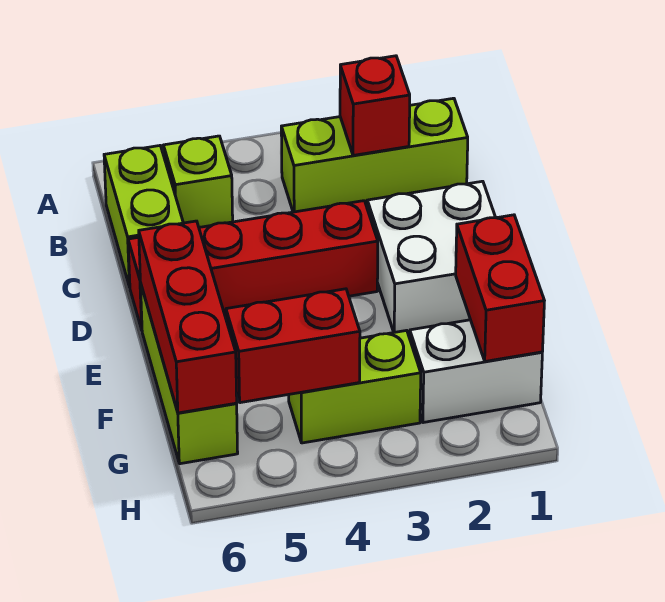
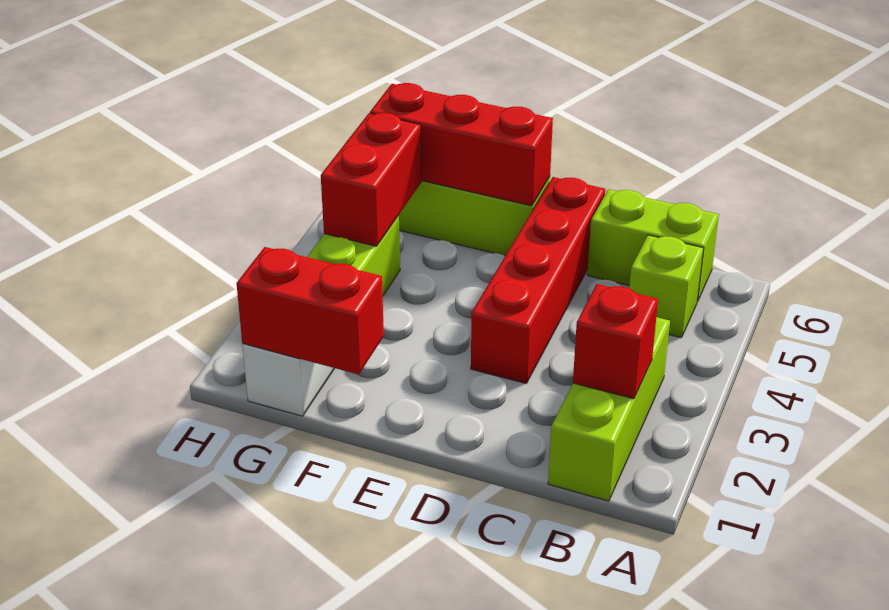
white brick D1:E2 level 1 -> none

